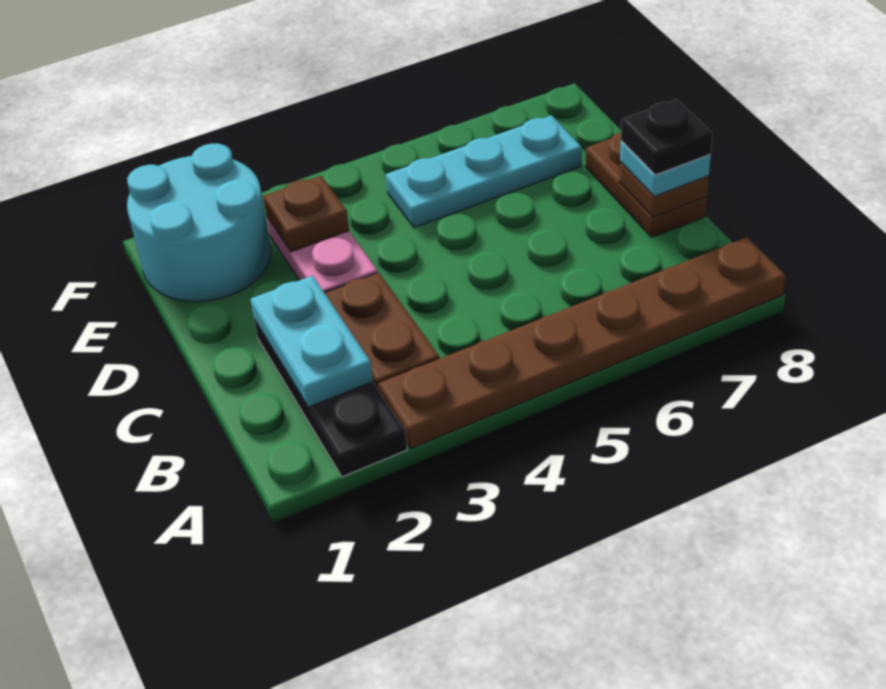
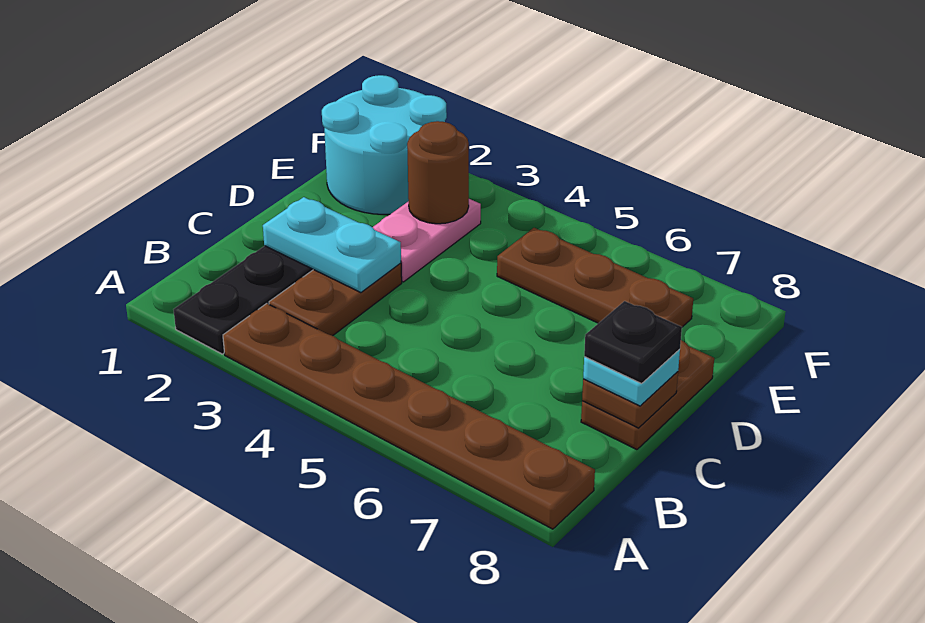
cyan plate B2:C2 level 2 -> cyan plate C2:C3 level 2
brown plate E3 level 2 -> brown round brick E3 level 2
cyan plate E5:E7 level 1 -> brown plate E5:E7 level 1

